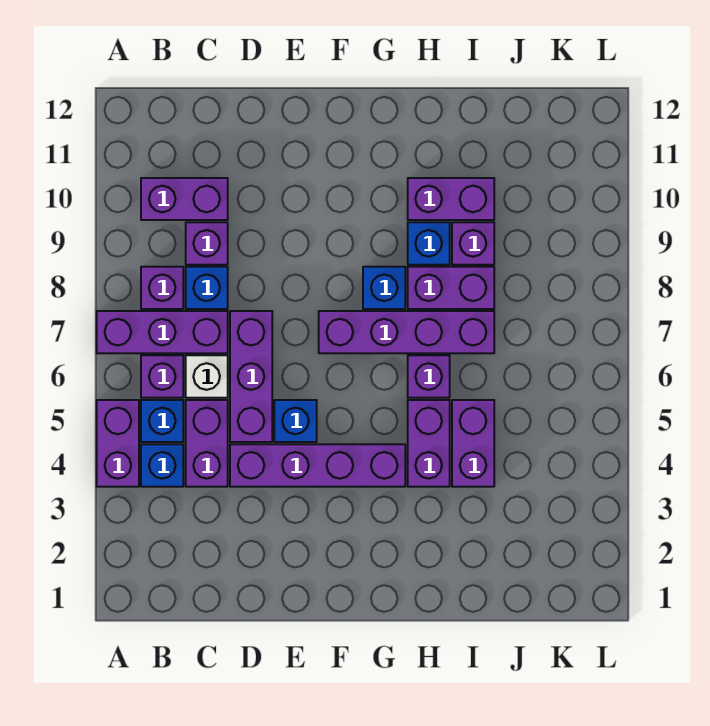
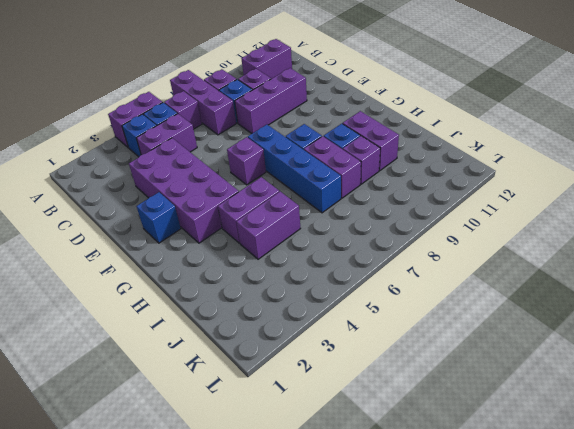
purple brick B10:C10 level 1 -> purple brick B10:B11 level 1
white brick C6 level 1 -> none
purple brick D4:G4 level 1 -> purple brick D3:G4 level 1
purple brick D5:D7 level 1 -> purple brick D8:D10 level 1
blue brick E5 level 1 -> blue brick F2 level 1
purple brick F7:I7 level 1 -> blue brick F7:I7 level 1
purple brick H6 level 1 -> purple brick F6 level 1

